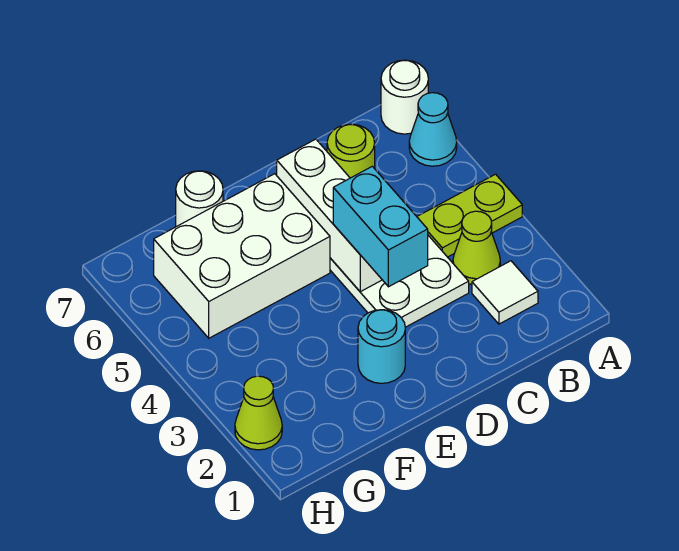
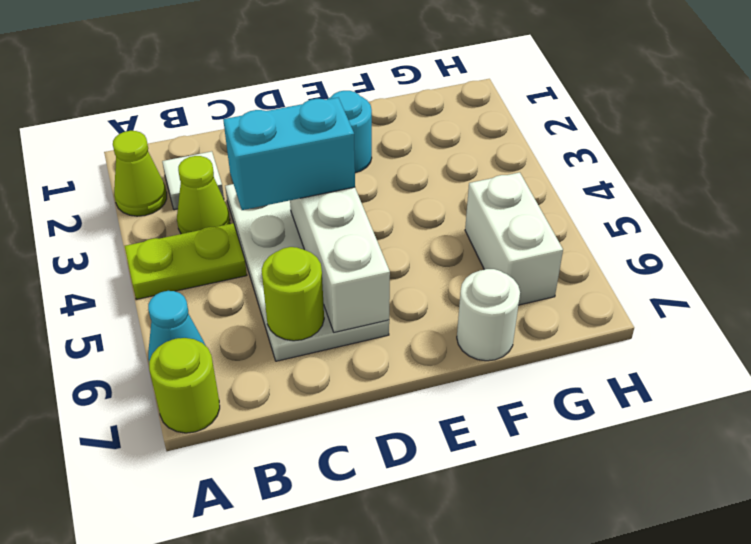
white round brick A7 level 1 -> lime round brick A7 level 1
cyan brick D3:D4 level 3 -> cyan brick C4:D4 level 3
white brick E5:G6 level 1 -> white brick G5:G6 level 1
lime cone H2 level 1 -> lime cone A2 level 1

